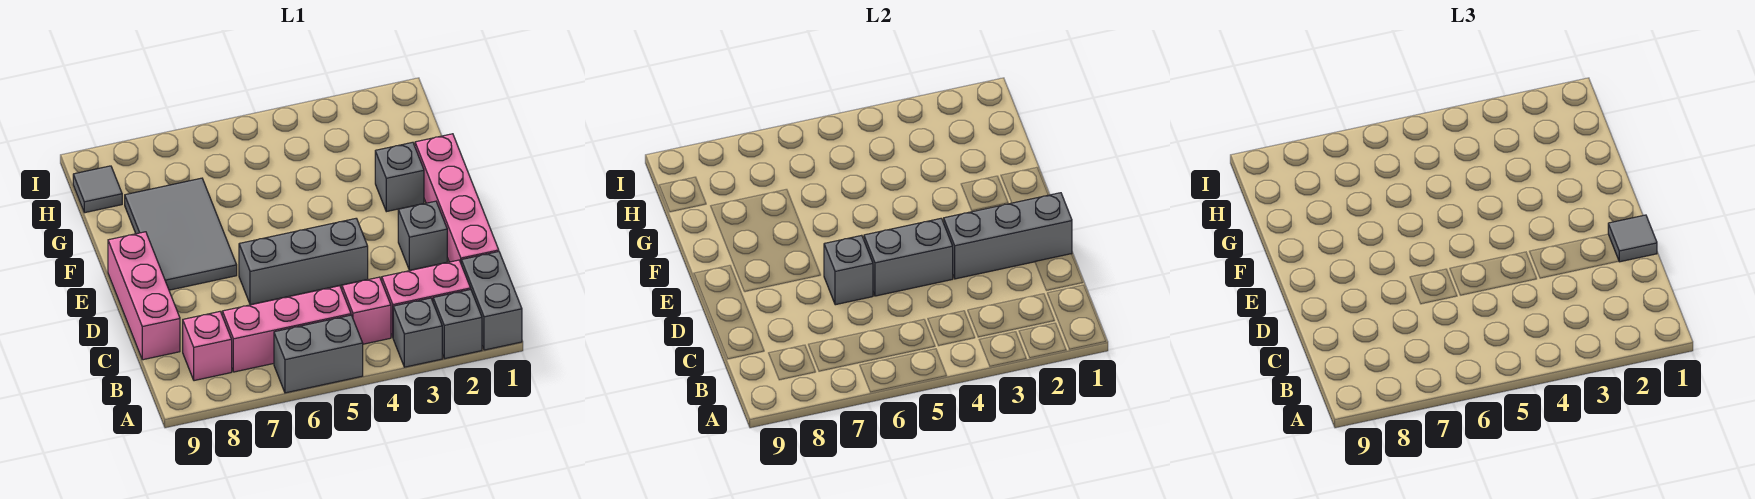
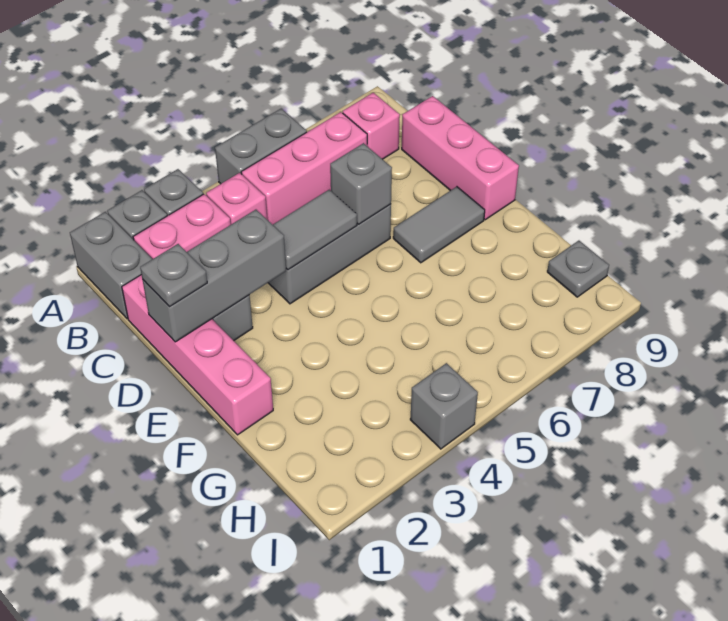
grey tile D1 level 3 -> grey plate D1 level 3
grey brick D4:D5 level 2 -> grey tile D4:D5 level 2
grey tile E7:G8 level 1 -> grey tile E7:E8 level 1
grey brick F2 level 1 -> grey brick I4 level 1
grey tile H9 level 1 -> grey plate H9 level 1

